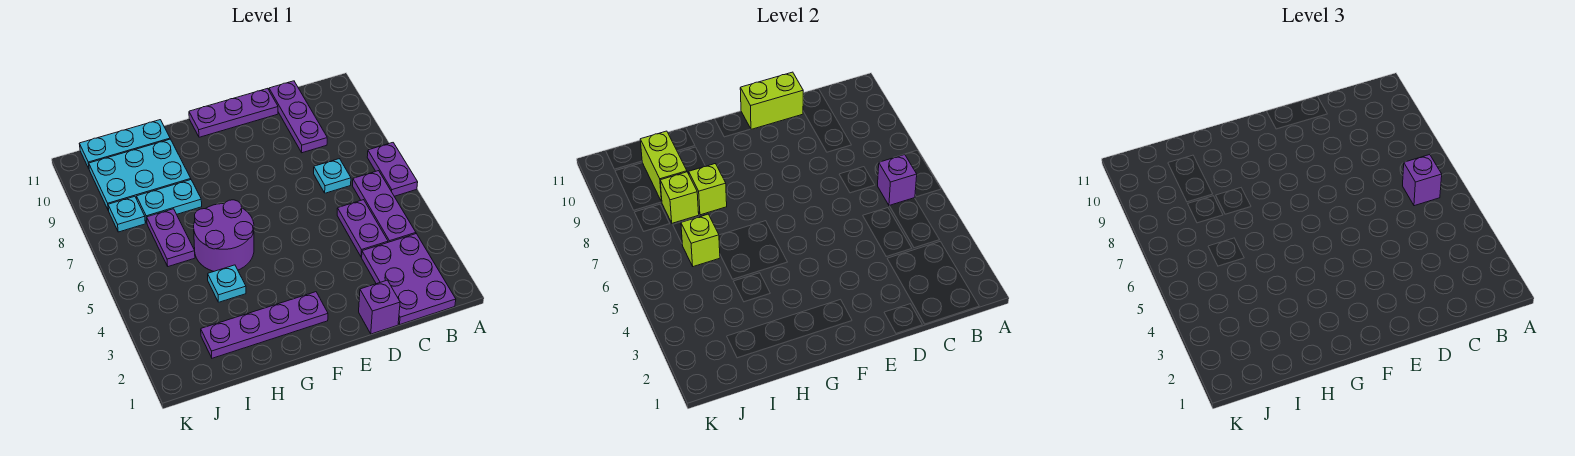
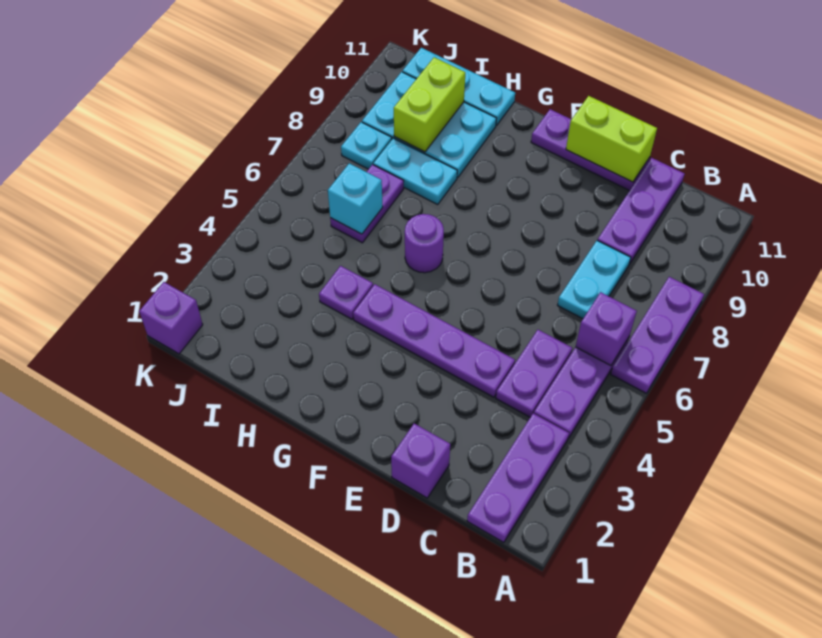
purple plate A6:A7 level 1 -> purple plate A6:A8 level 1
purple plate B1:C3 level 1 -> purple plate B1:B3 level 1
purple brick B6 level 3 -> purple brick K1 level 1
cyan plate C7 level 1 -> cyan plate C7:C8 level 1
purple plate F2:I2 level 1 -> purple plate D4:G4 level 1
purple round brick G5:H6 level 1 -> purple round brick G6 level 1
cyan plate H4 level 1 -> purple plate H4 level 1
lime brick H8 level 2 -> none
lime brick I6 level 2 -> cyan brick I6 level 2
lime brick I8 level 2 -> none

